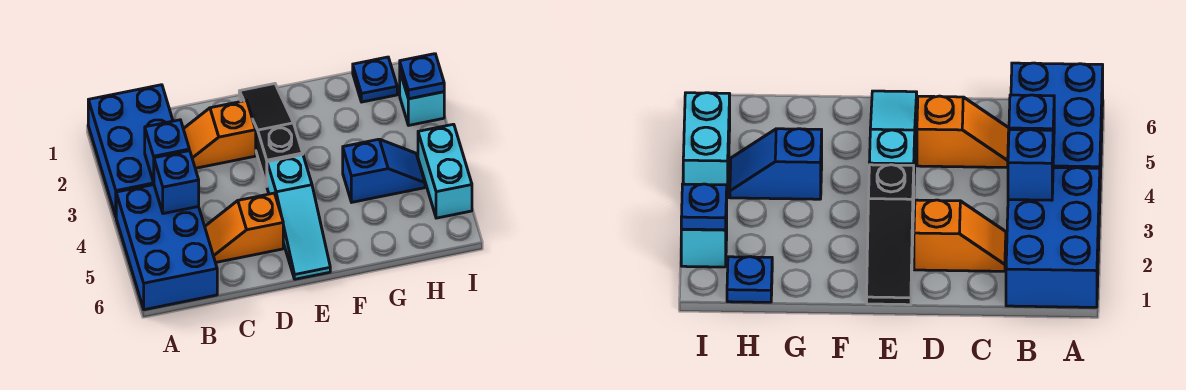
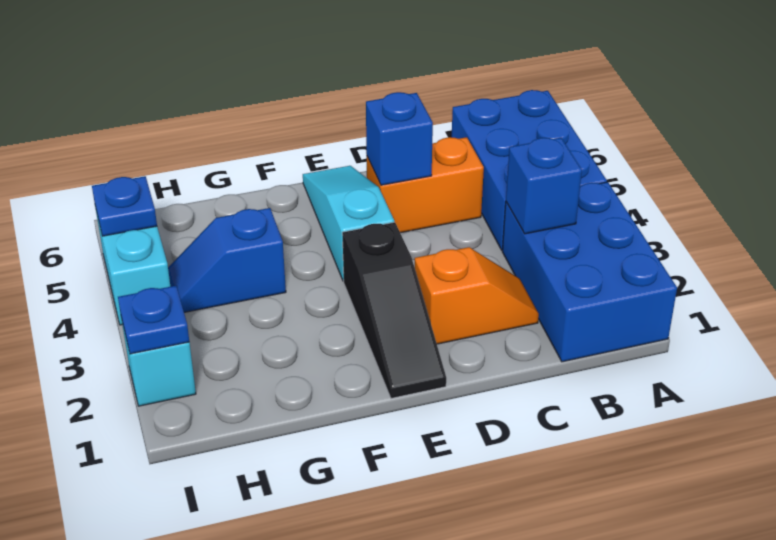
blue brick B4 level 2 -> blue brick D5 level 2
orange slope C5:D5 level 1 top D -> orange brick C5:D5 level 1
blue plate H1 level 1 -> blue plate I5 level 2

